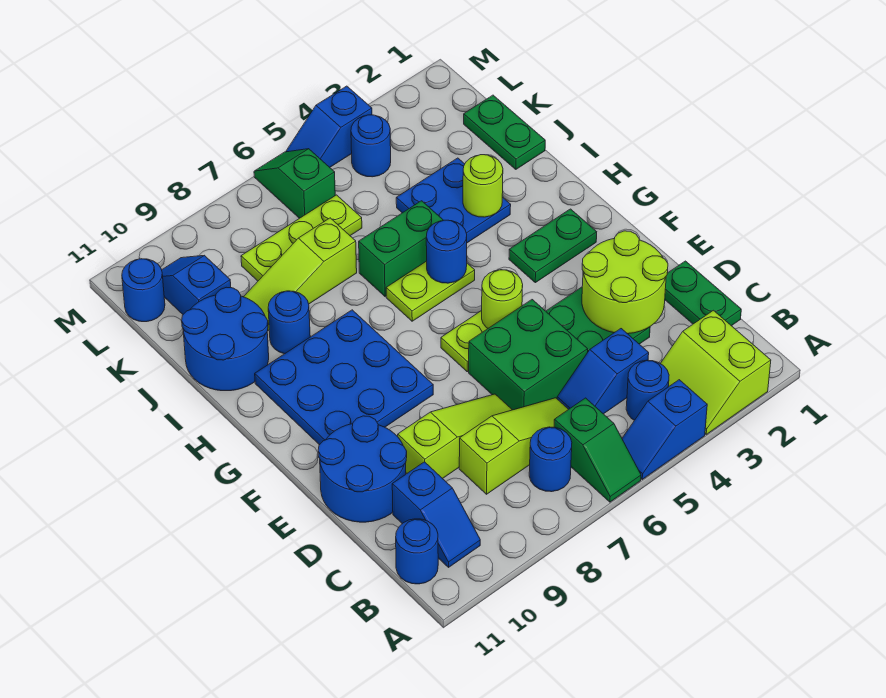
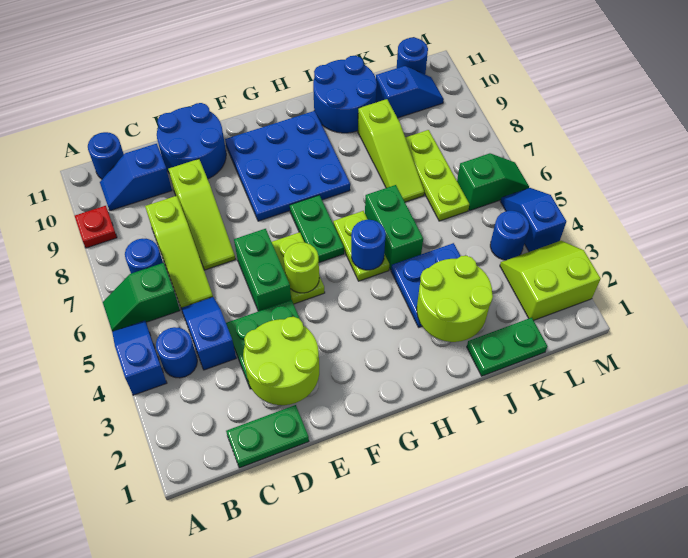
lime slope A2:B3 level 1 top 2 -> lime slope L2:M3 level 1 top 2
none -> red plate A9 level 1
green brick D5:E6 level 1 -> green brick E5:E6 level 1
green plate G2:G3 level 1 -> green plate G6:G7 level 1
lime round brick I3 level 2 -> lime round brick I2:J3 level 2
blue round brick I9 level 1 -> none
lime slope J7:J9 level 1 top 7 -> lime slope J7:J9 level 1 top 9

